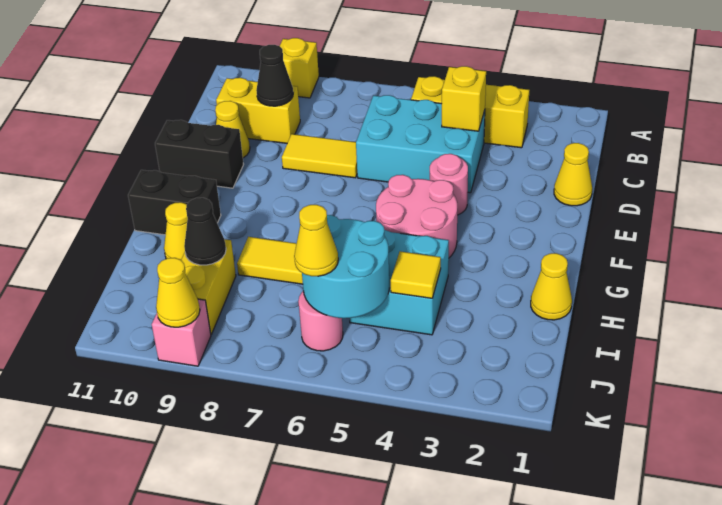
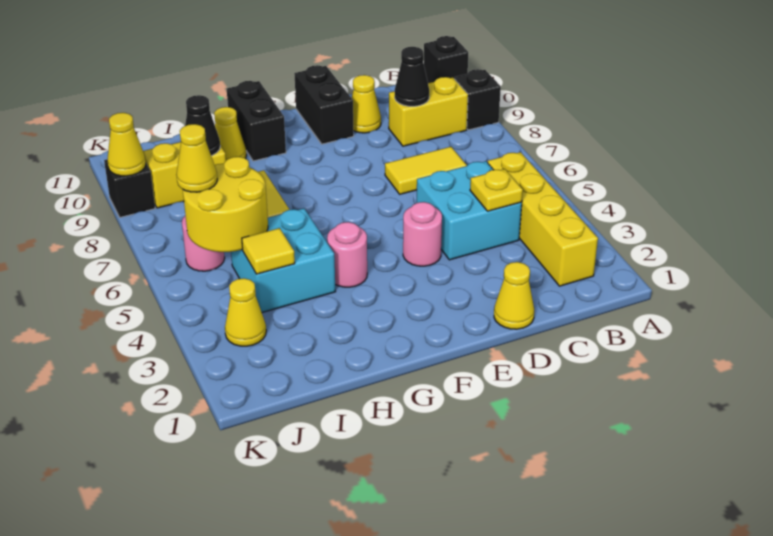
yellow brick A9 level 1 -> black brick A9 level 1
none -> black brick A11 level 1
yellow brick B3:B5 level 1 -> yellow brick B2:B5 level 1
cyan brick C4:D6 level 1 -> cyan brick C4:D5 level 1
yellow brick C4 level 2 -> yellow plate C4 level 2
yellow brick C9:C10 level 1 -> yellow brick B9:C9 level 1
yellow tile D7:D8 level 1 -> yellow tile C7:D7 level 1
pink round brick F4:G5 level 1 -> pink round brick G4 level 1
yellow cone H1 level 1 -> yellow cone J3 level 1
cyan round brick I5:J6 level 2 -> yellow round brick I5:J6 level 2
pink brick K9 level 1 -> black brick K9 level 1

